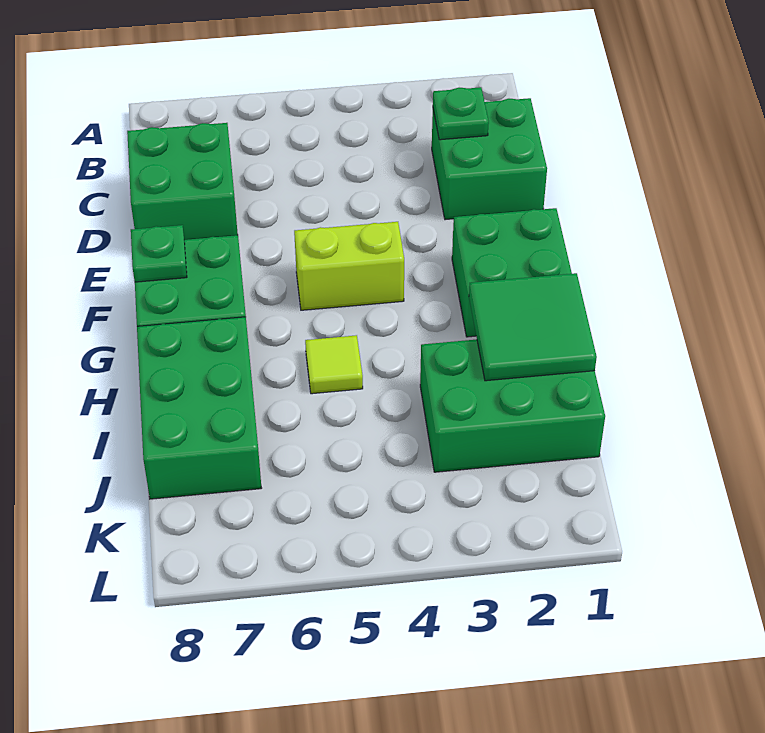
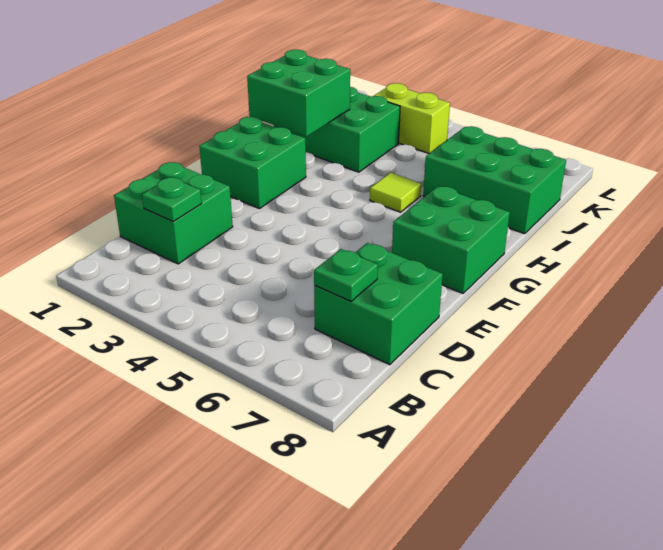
lime brick F4:F5 level 1 -> lime brick K3:K4 level 1
green plate F8 level 2 -> green plate C7 level 2
green tile H1:I2 level 2 -> green brick H1:I2 level 2
green brick H7:J8 level 1 -> green brick I6:J8 level 1

